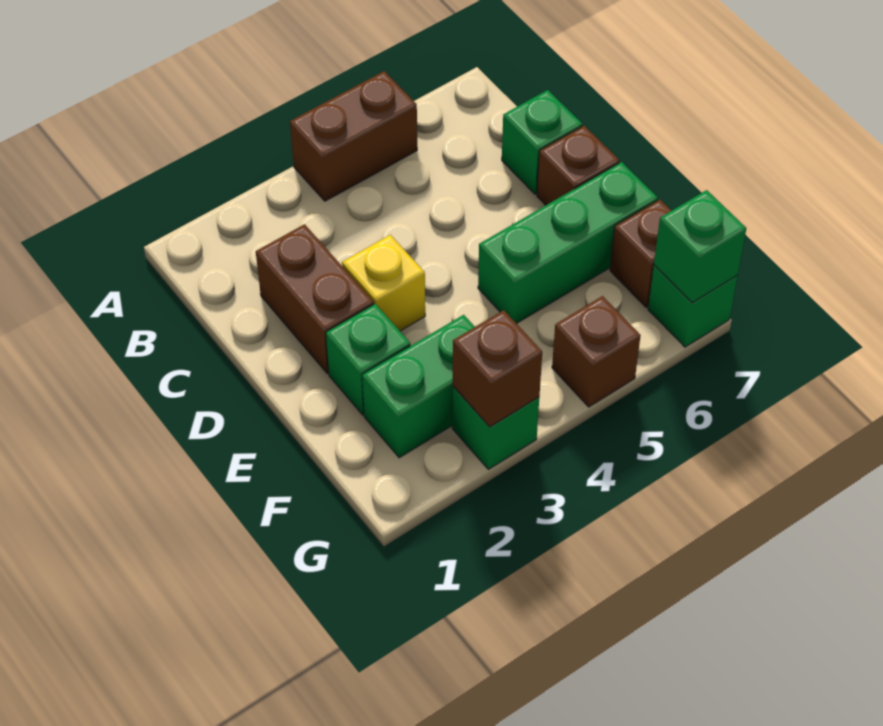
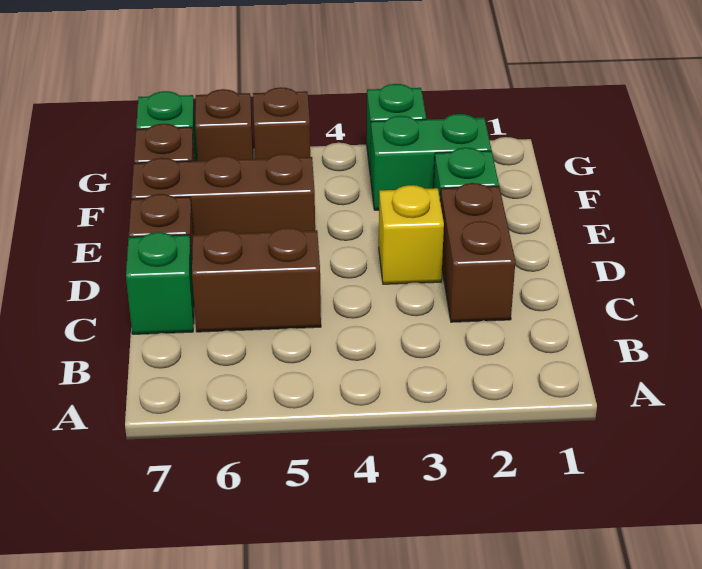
brown brick A4:A5 level 1 -> brown brick C5:C6 level 1
green brick E5:E7 level 1 -> brown brick E5:E7 level 1
brown brick G3 level 2 -> brown brick G6 level 1
green brick G7 level 2 -> none

